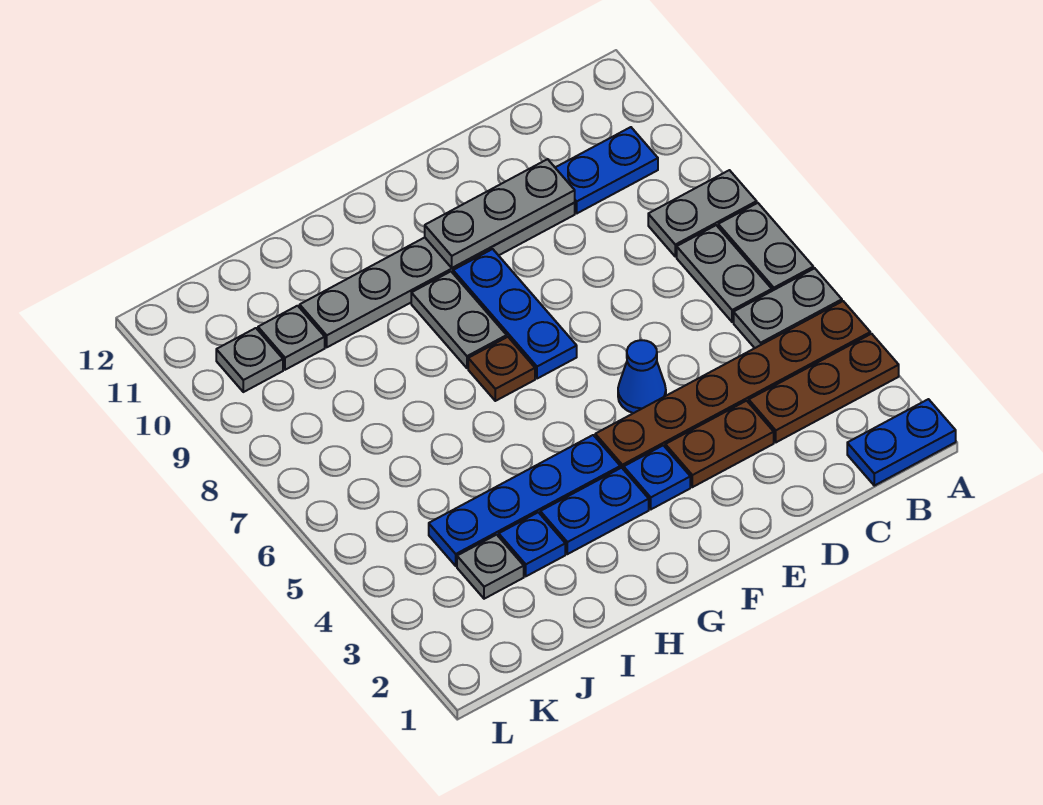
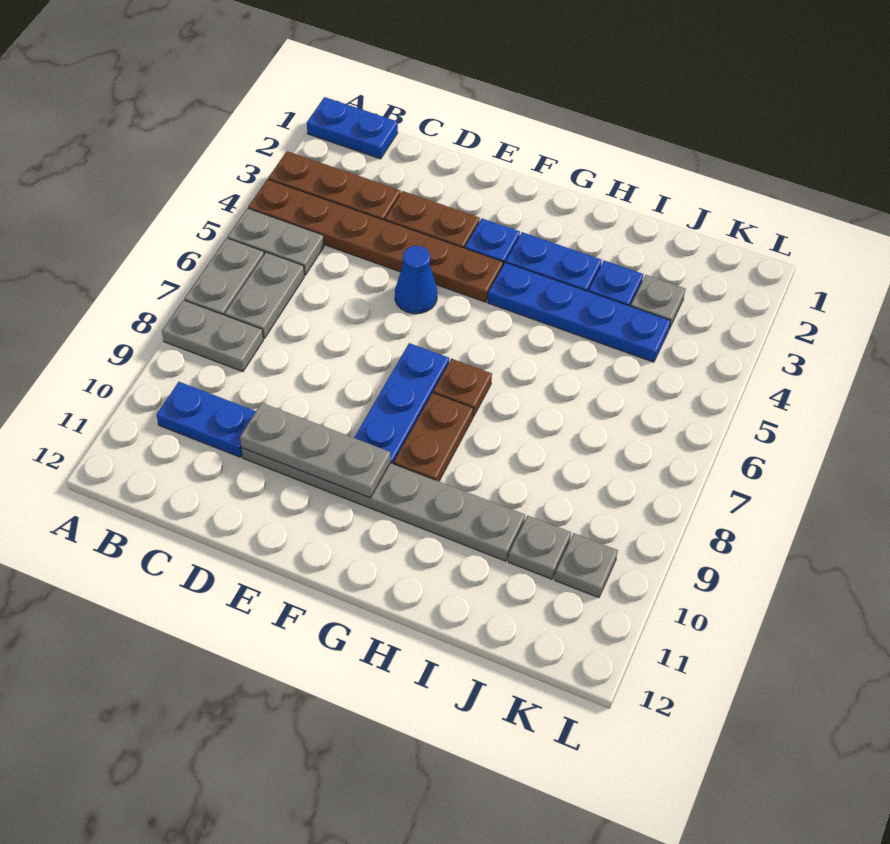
grey plate G8:G9 level 1 -> brown plate G8:G9 level 1

